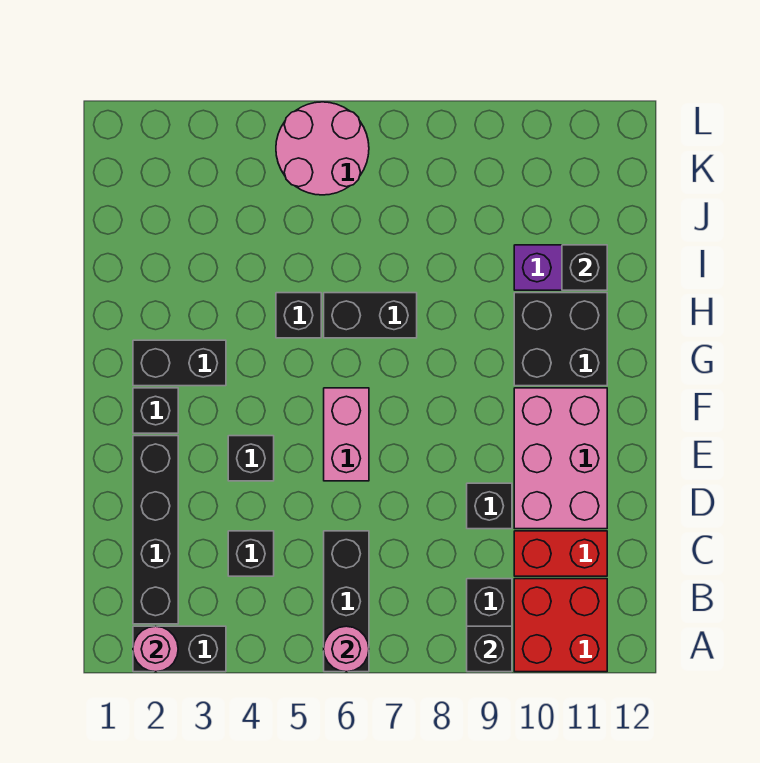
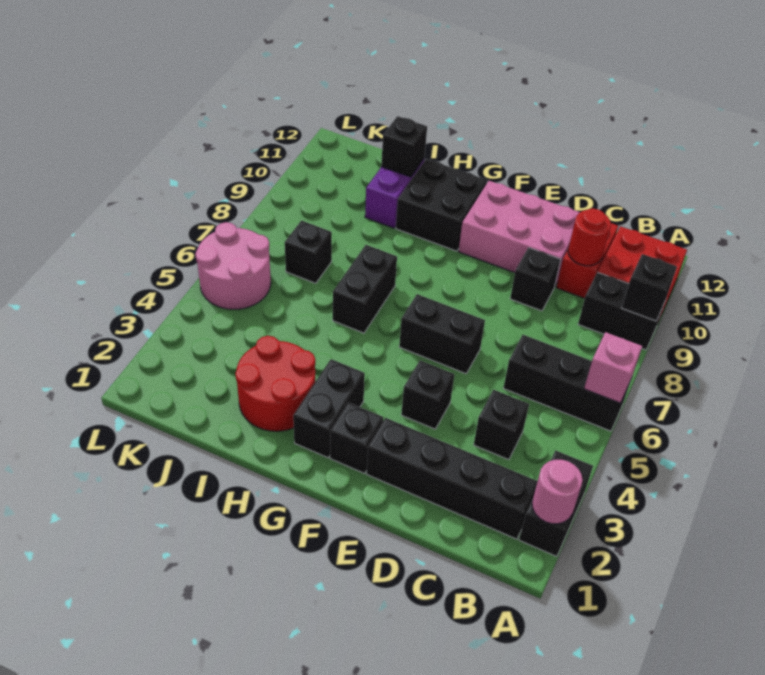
pink round brick A6 level 2 -> pink brick A6 level 2
none -> red round brick C10 level 2
pink brick E6:F6 level 1 -> black brick E6:F6 level 1
none -> red round brick H2:I3 level 1
black brick H5 level 1 -> black brick J7 level 1

